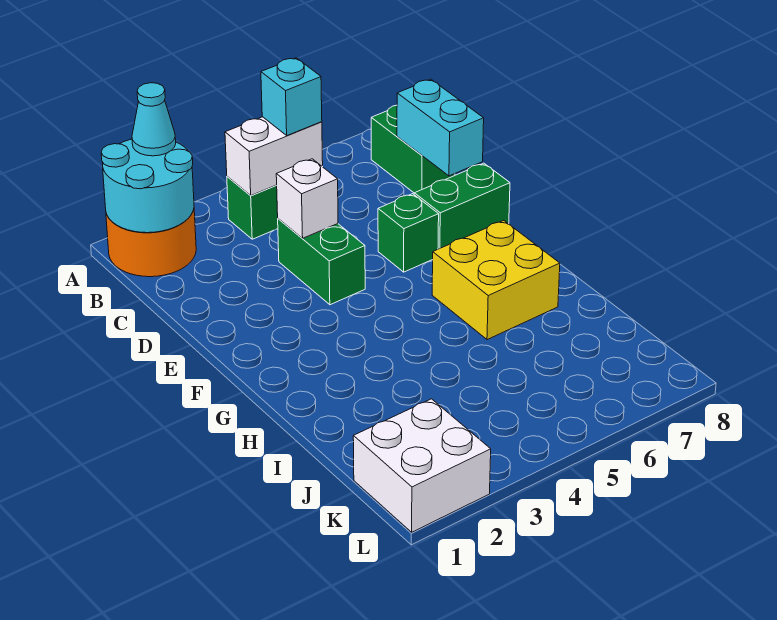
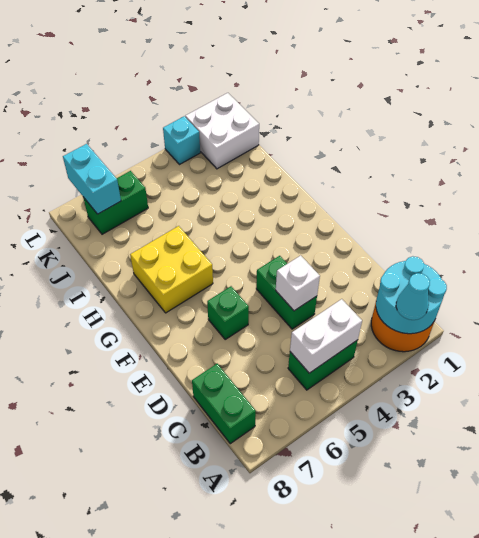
cyan brick B5 level 3 -> cyan brick L3 level 1
cyan brick C8:D8 level 2 -> cyan brick K7:L7 level 2
green brick E7:E8 level 1 -> green brick K6:K7 level 1

